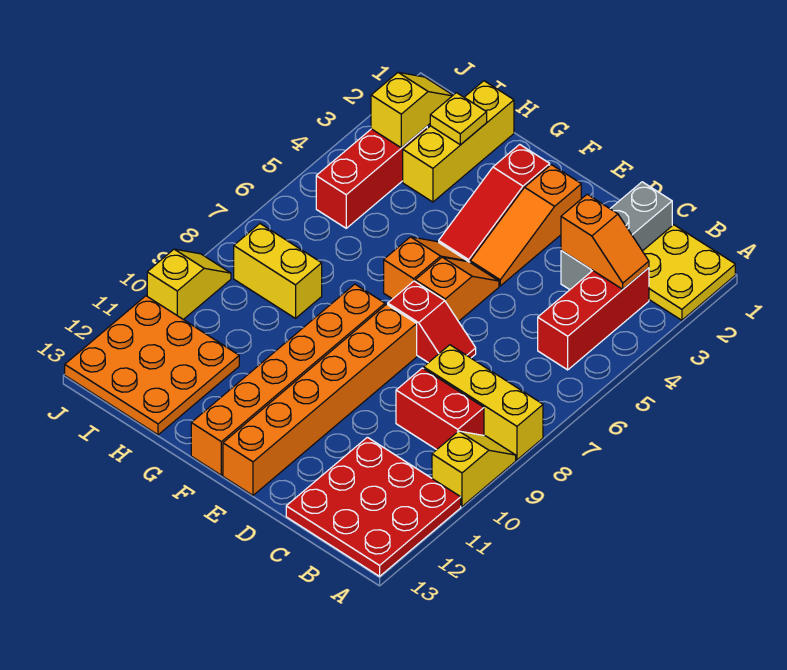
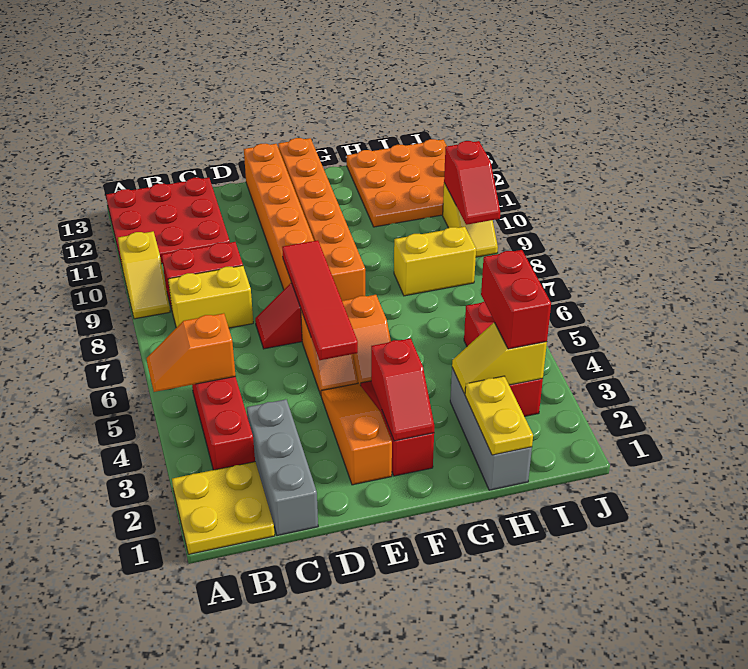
yellow brick A8:C8 level 1 -> yellow brick B8:C8 level 1
orange slope B3:C3 level 2 top C -> orange slope A5:B5 level 2 top B
none -> red tile E5:E8 level 2
none -> red slope F2:F3 level 2 top 3
yellow brick H1:H3 level 1 -> grey brick H1:H3 level 1
yellow plate H2 level 2 -> yellow plate H1:H2 level 2
yellow slope I2:I3 level 2 top 3 -> yellow slope H3:I3 level 2 top I
none -> red brick I3:I4 level 3
none -> red slope J9:J10 level 2 top 10

